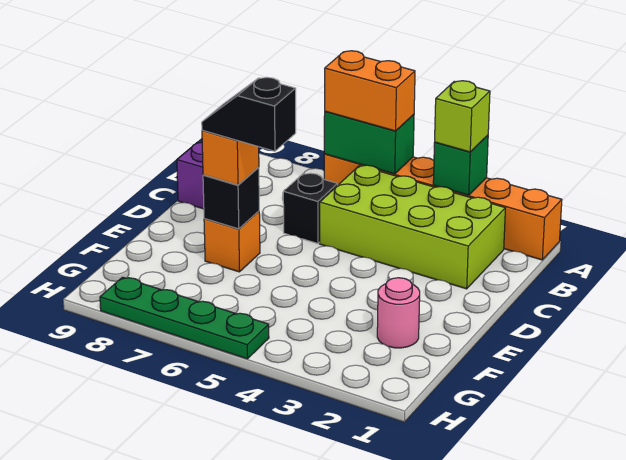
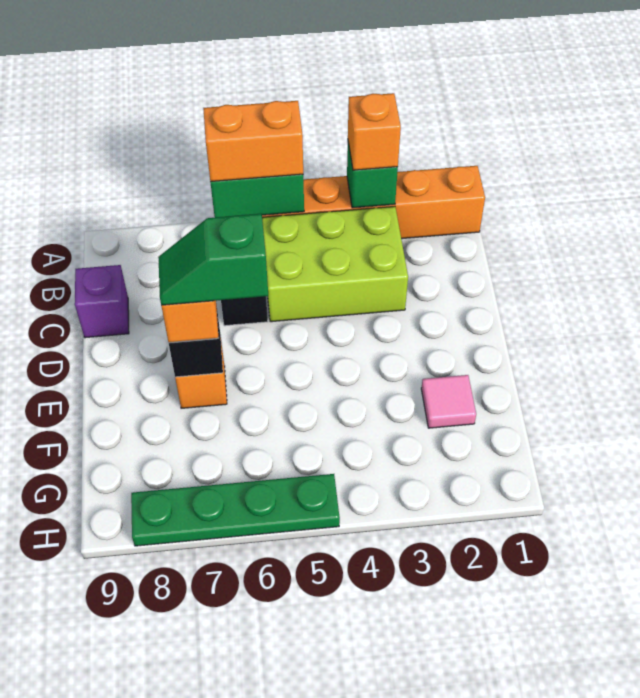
lime brick A3 level 3 -> orange brick A3 level 3
lime brick B2:C5 level 1 -> lime brick B3:C5 level 1
black slope E6:E7 level 4 top 6 -> green slope E6:E7 level 4 top 6
pink round brick F2 level 1 -> pink tile F2 level 1

